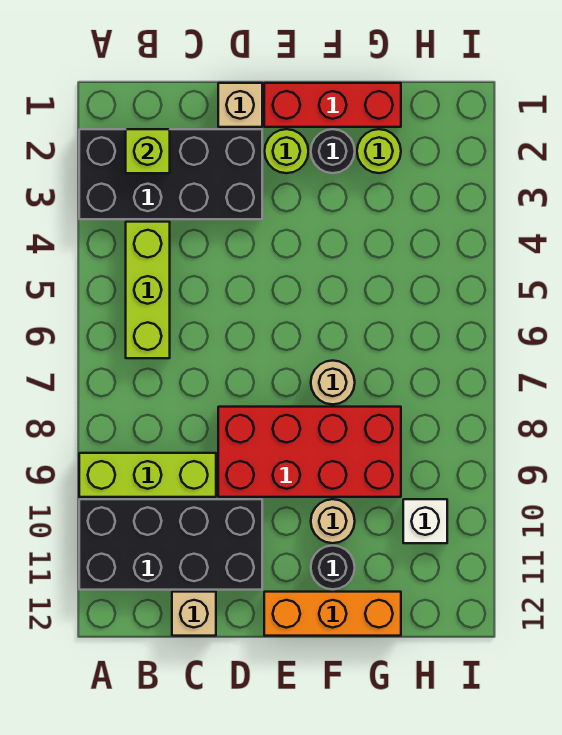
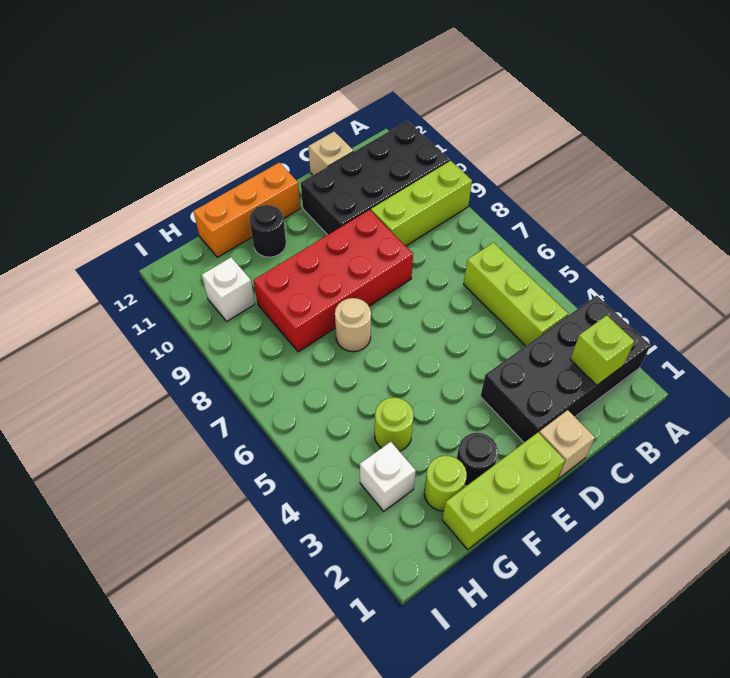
red brick E1:G1 level 1 -> lime brick E1:G1 level 1
lime round brick E2 level 1 -> lime round brick G4 level 1
tan round brick F10 level 1 -> none
none -> white brick H3 level 1

